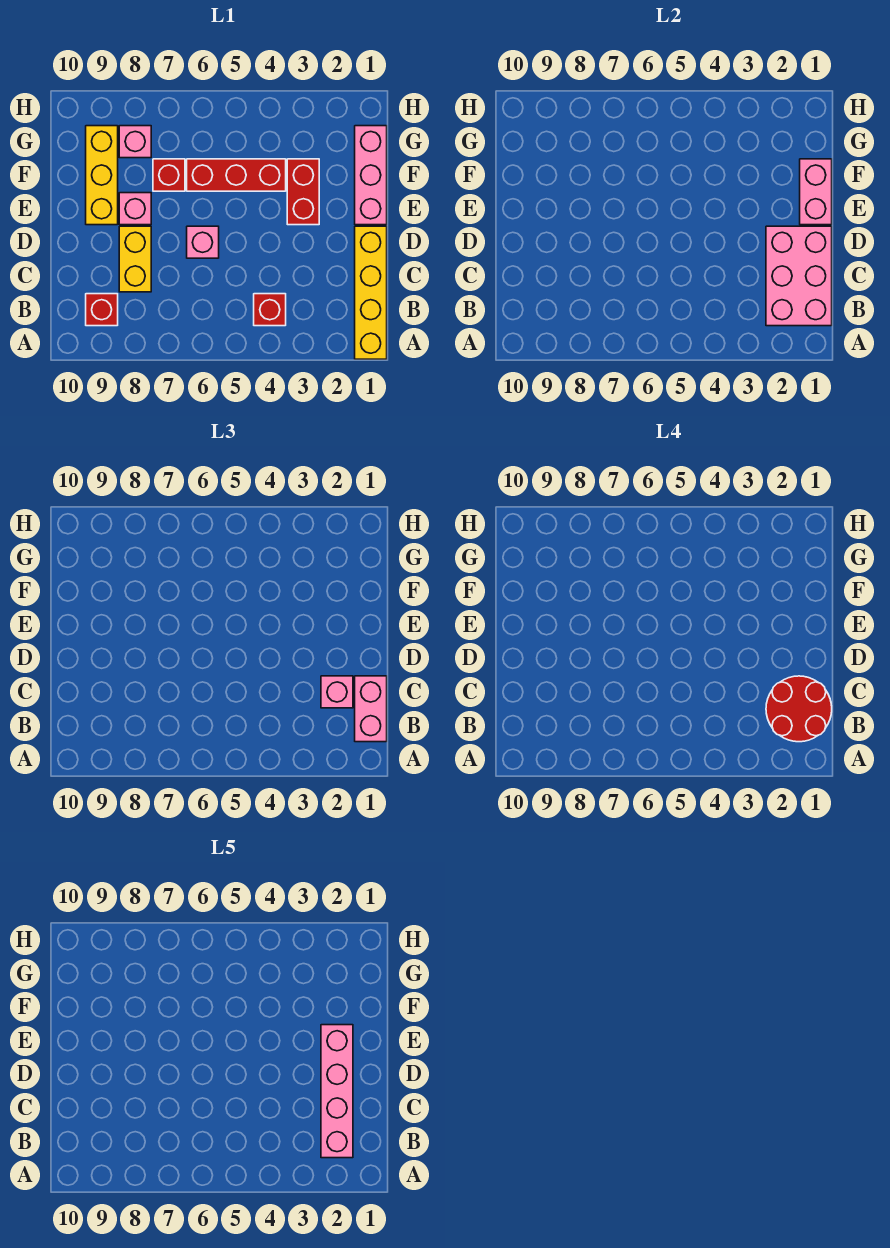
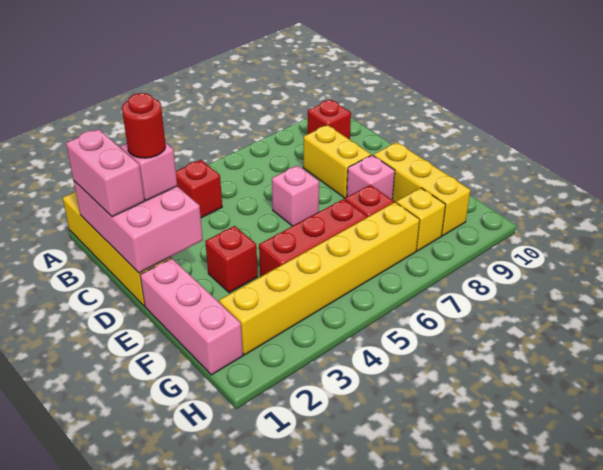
red round brick B1:C2 level 4 -> red round brick C2 level 4
pink brick B2:E2 level 5 -> none
pink brick E1:F1 level 2 -> none
red brick E3:F3 level 1 -> red brick E3 level 1
none -> yellow brick G2:G7 level 1
pink brick G8 level 1 -> yellow brick G8 level 1

